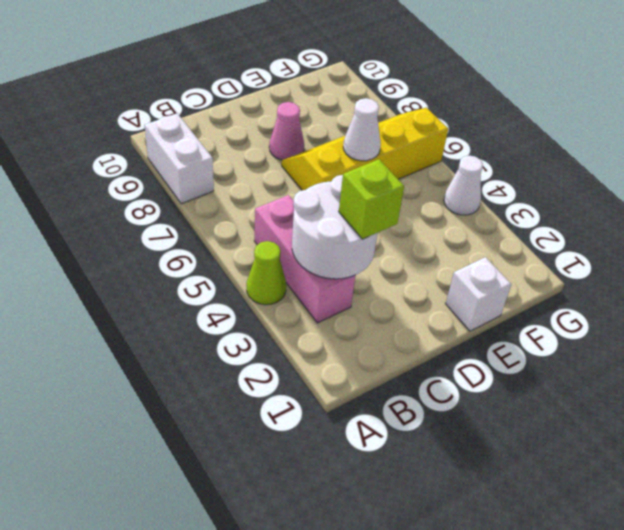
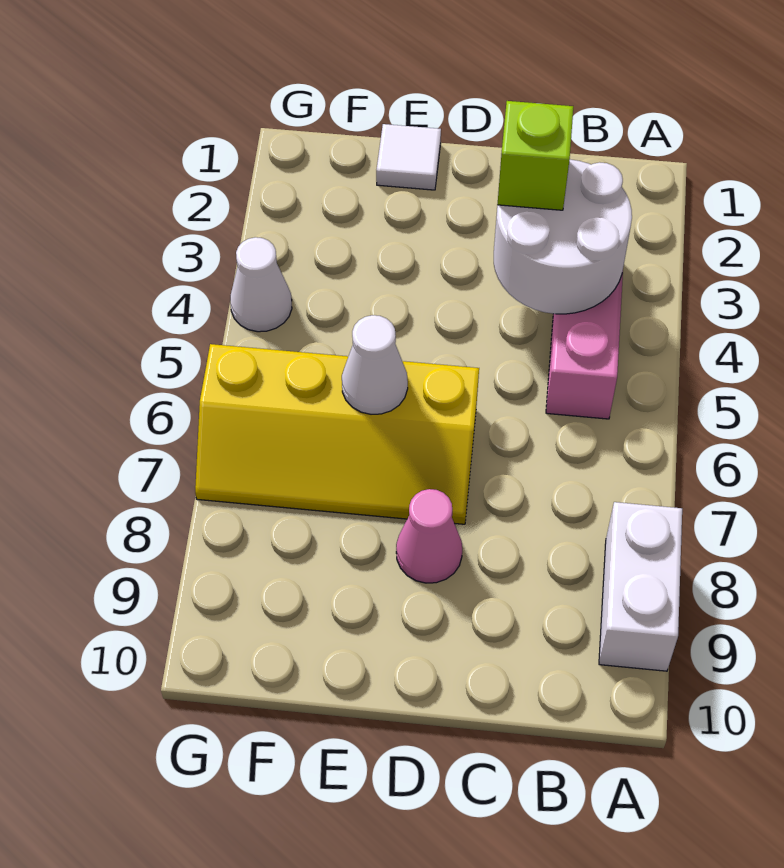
lime cone A4 level 1 -> none
white brick E1 level 1 -> white tile E1 level 1

